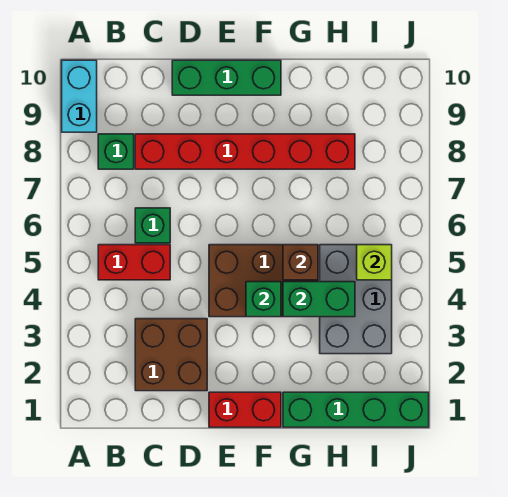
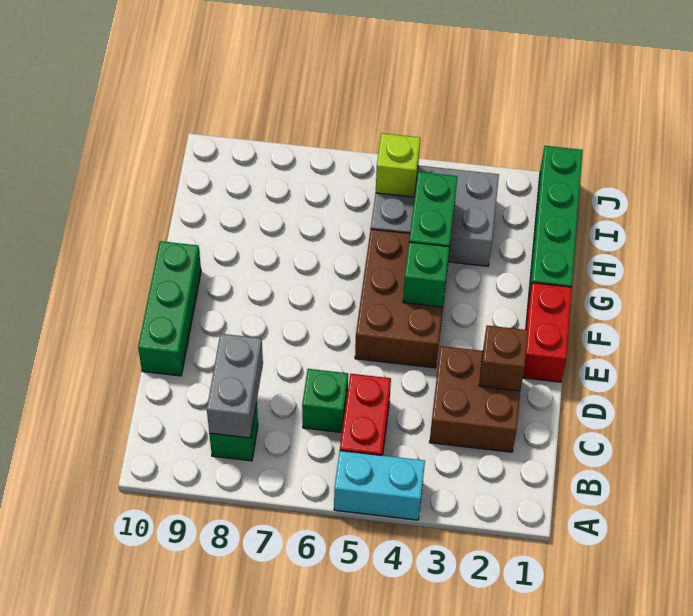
cyan brick A9:A10 level 1 -> cyan brick A4:A5 level 1
none -> grey brick B8:C8 level 2
red brick C8:H8 level 1 -> none
brown brick G5 level 2 -> brown brick D2 level 2

